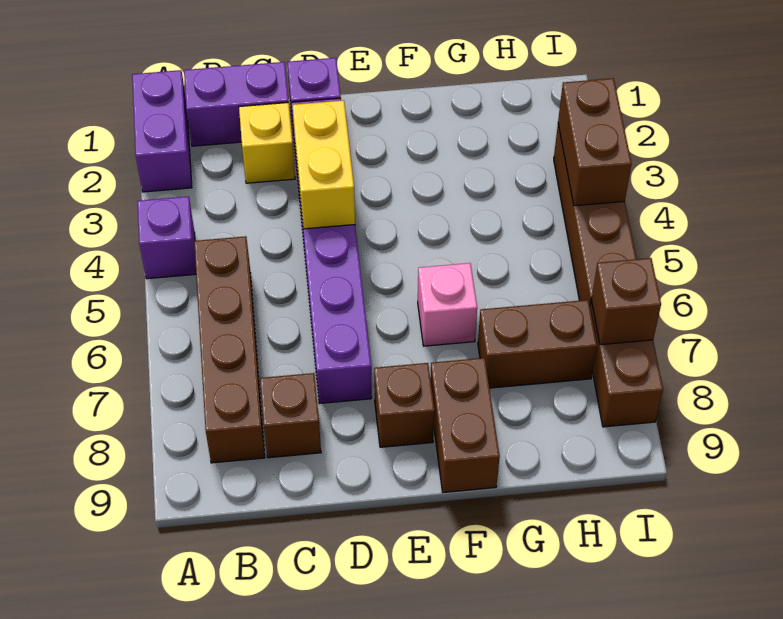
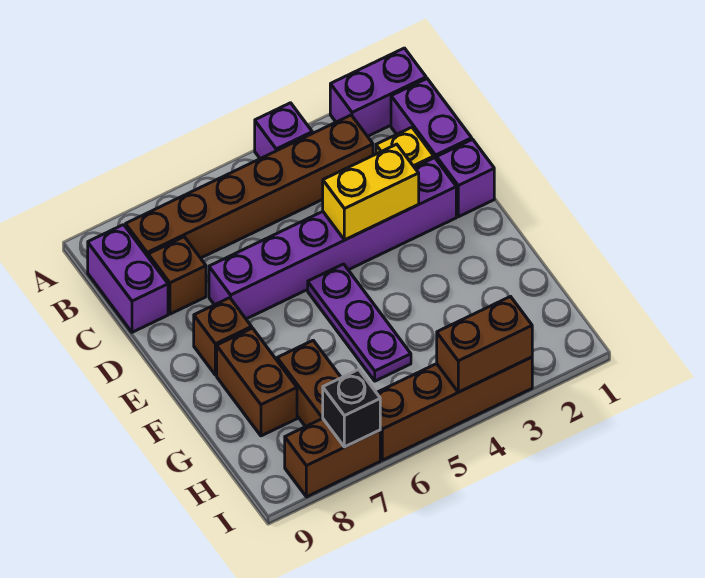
brown brick B5:B8 level 1 -> brown brick B3:B8 level 1
none -> purple brick B9:C9 level 1
none -> purple plate E5:G5 level 1
pink brick F6 level 1 -> none
brown brick F8:F9 level 1 -> brown brick F8:G8 level 1
brown brick I7 level 2 -> black brick I7 level 2

